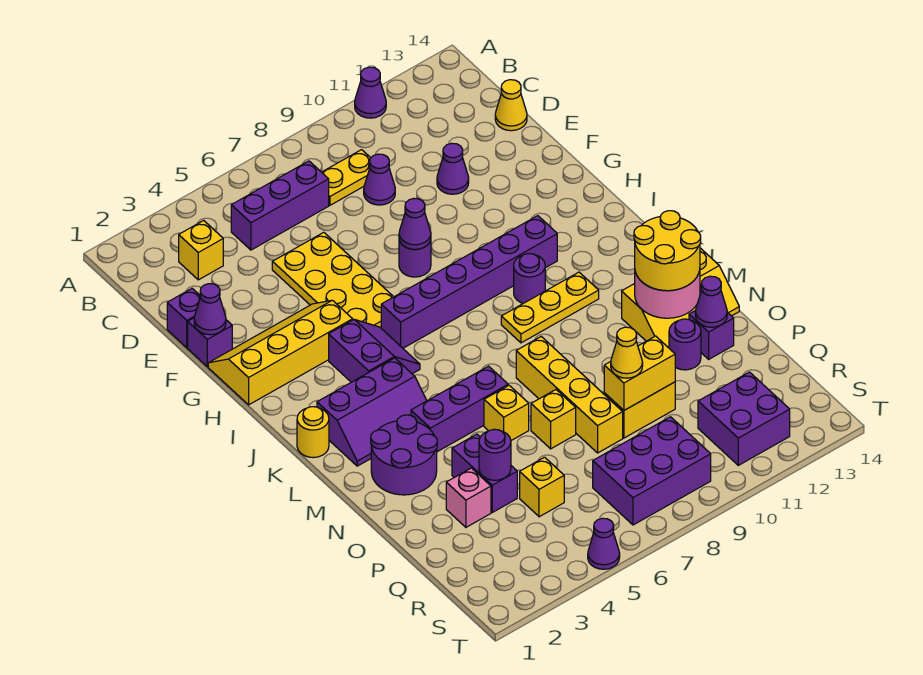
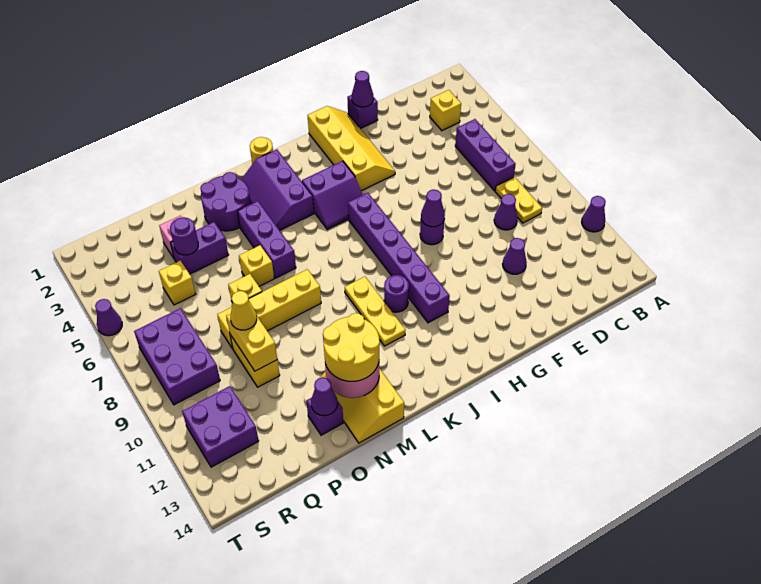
yellow cone D14 level 1 -> none
purple brick E1 level 1 -> none
yellow plate E5:H6 level 1 -> none
purple round brick O12 level 1 -> none

